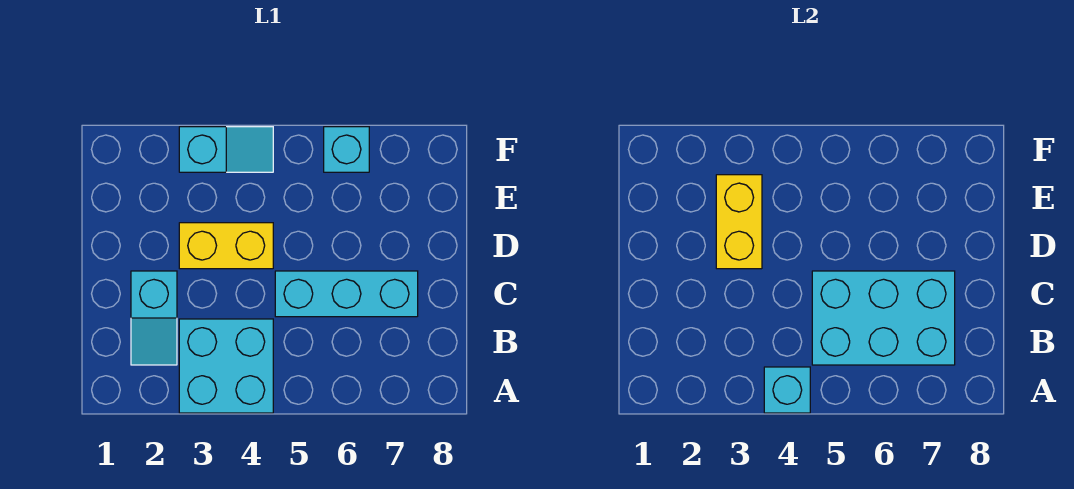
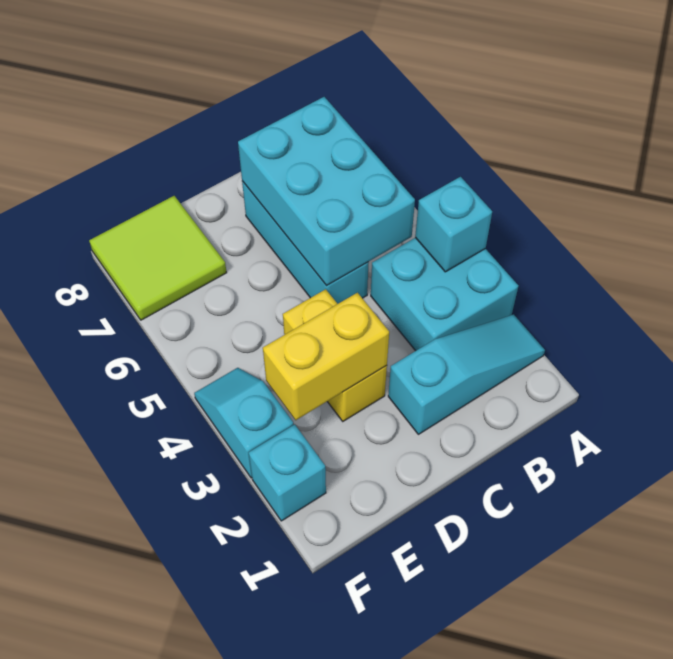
cyan slope B2:C2 level 1 top C -> cyan slope A2:C2 level 1 top C
none -> lime tile E7:F8 level 1
cyan brick F6 level 1 -> cyan brick F2 level 1

